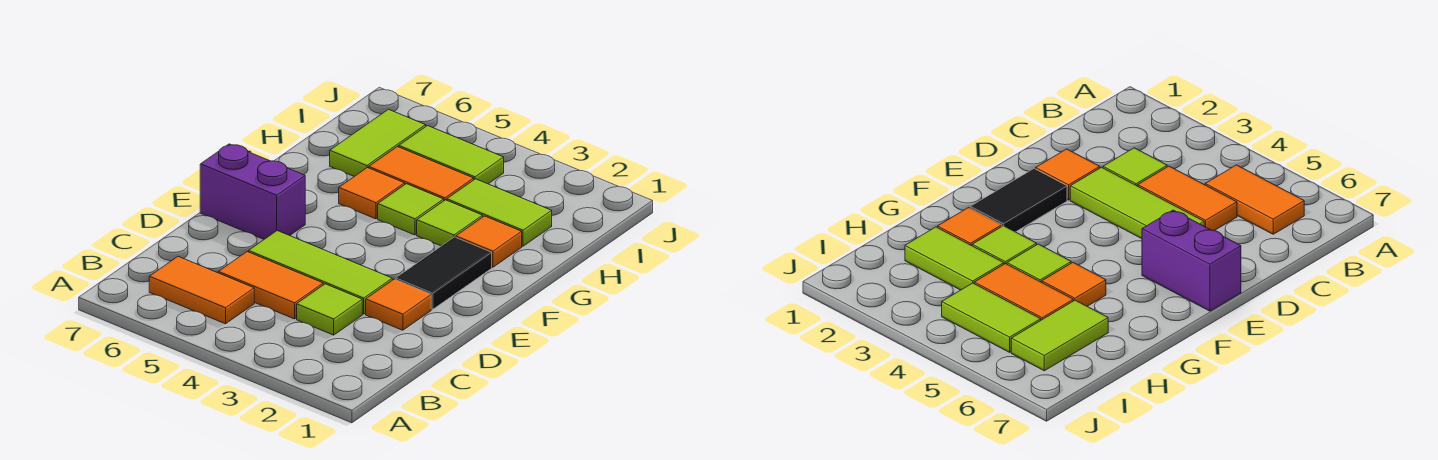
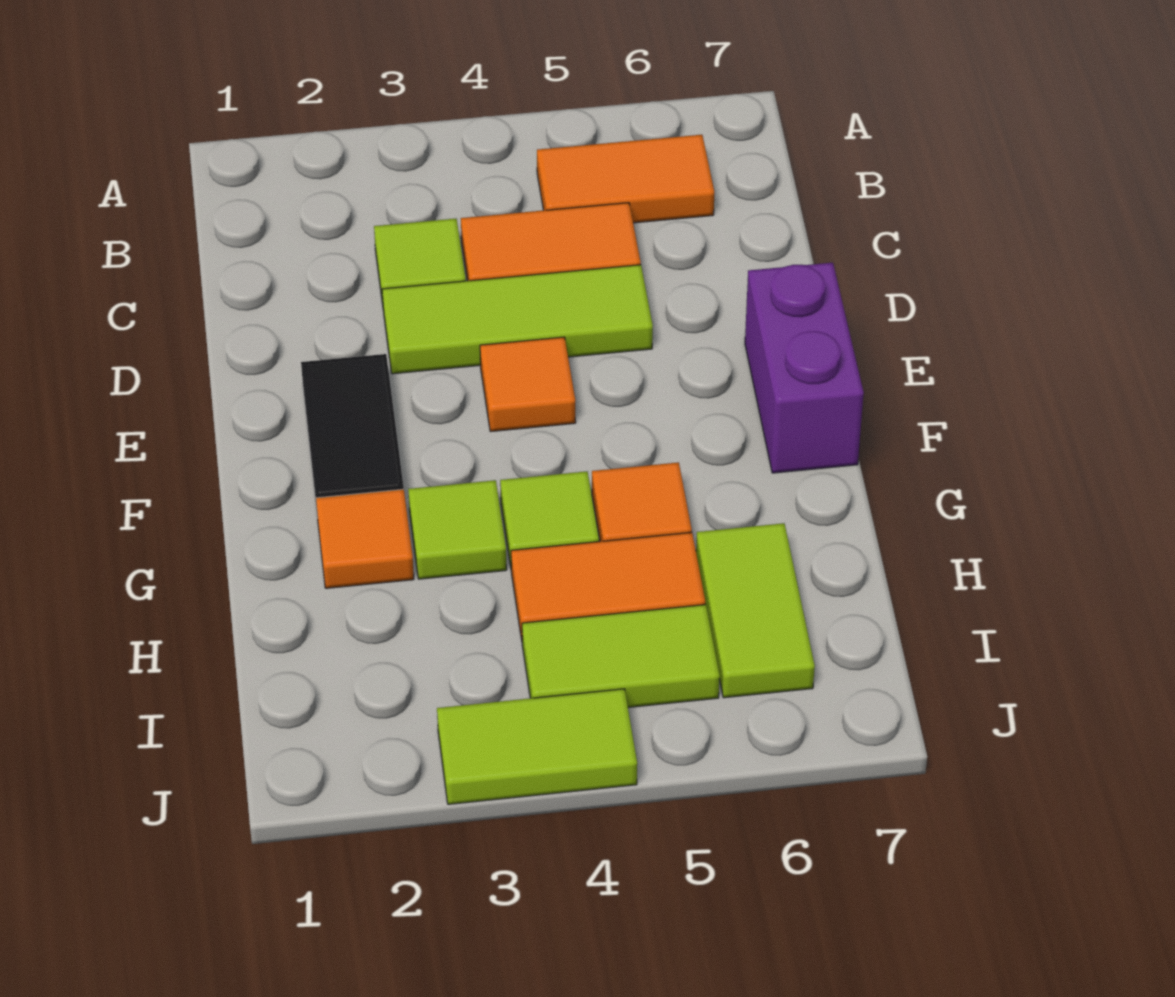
orange tile D2 level 1 -> orange tile E4 level 1
purple brick E6:E7 level 1 -> purple brick E7:F7 level 1
lime tile H2:H3 level 1 -> lime tile J3:J4 level 1

